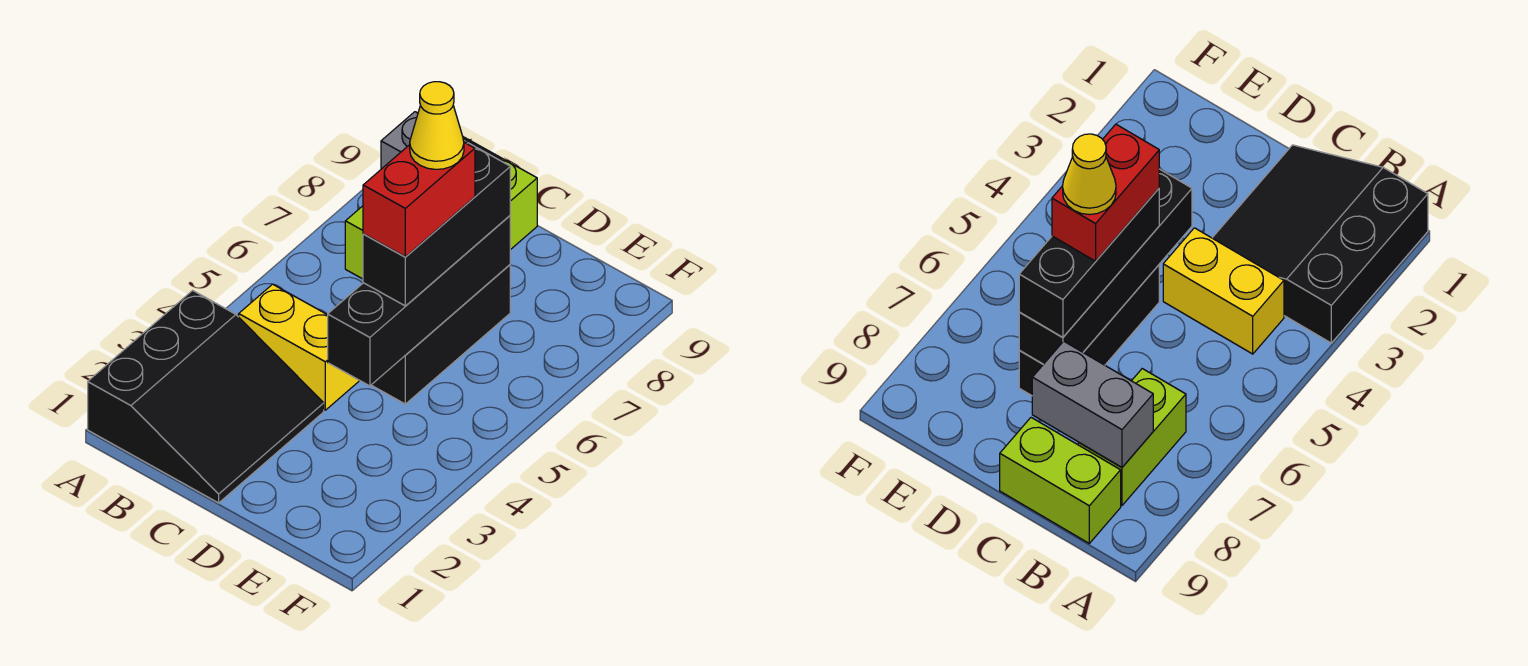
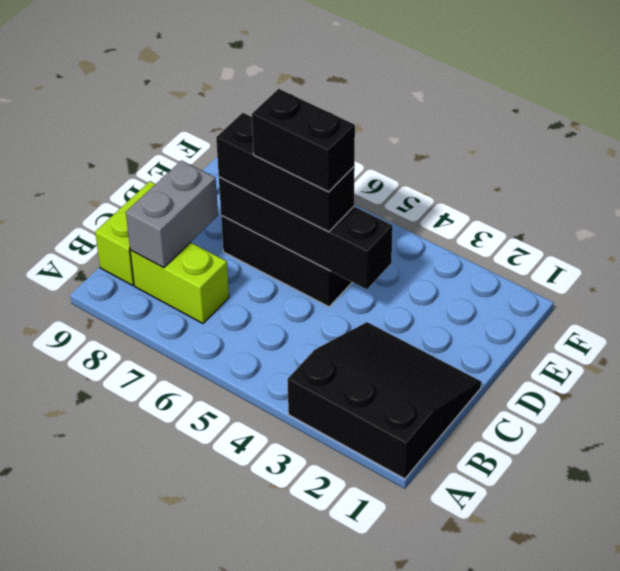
yellow brick B4:C4 level 1 -> none
red brick D5:D6 level 4 -> black brick D5:D6 level 4
yellow cone D6 level 5 -> none

